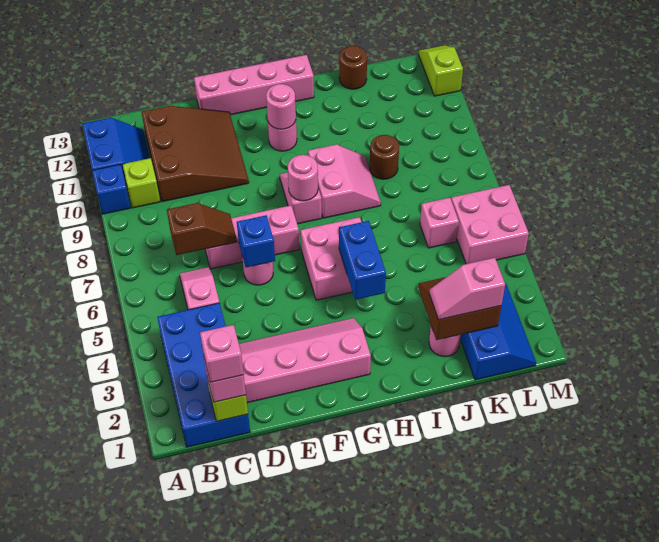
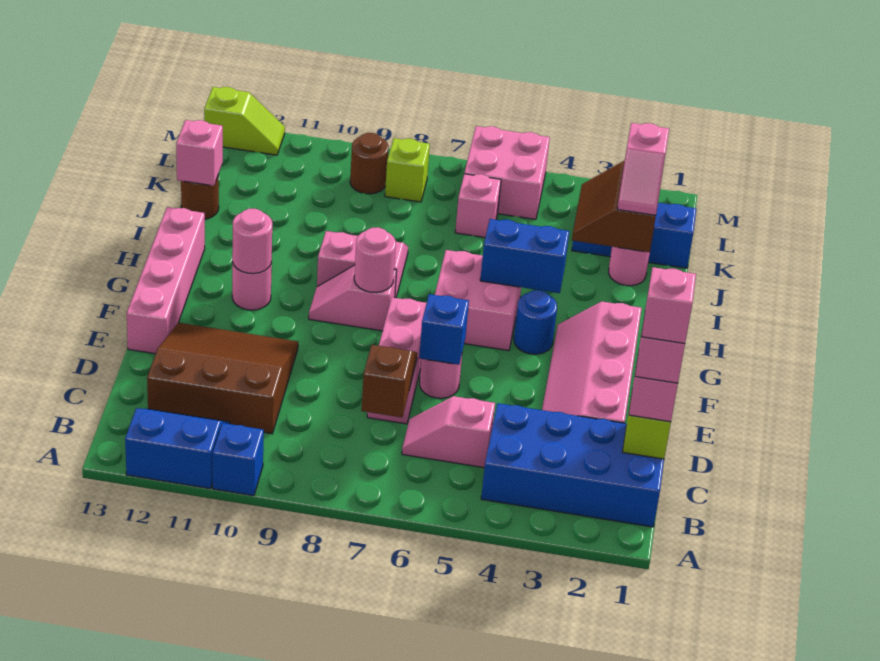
lime brick B10 level 1 -> lime brick L8 level 1
none -> pink brick C1 level 5
none -> blue round brick G4 level 1
brown round brick J9 level 1 -> brown round brick L9 level 1
none -> pink brick J13 level 2
lime slope M12:M13 level 1 top 12 -> lime slope M12:M13 level 1 top 13

